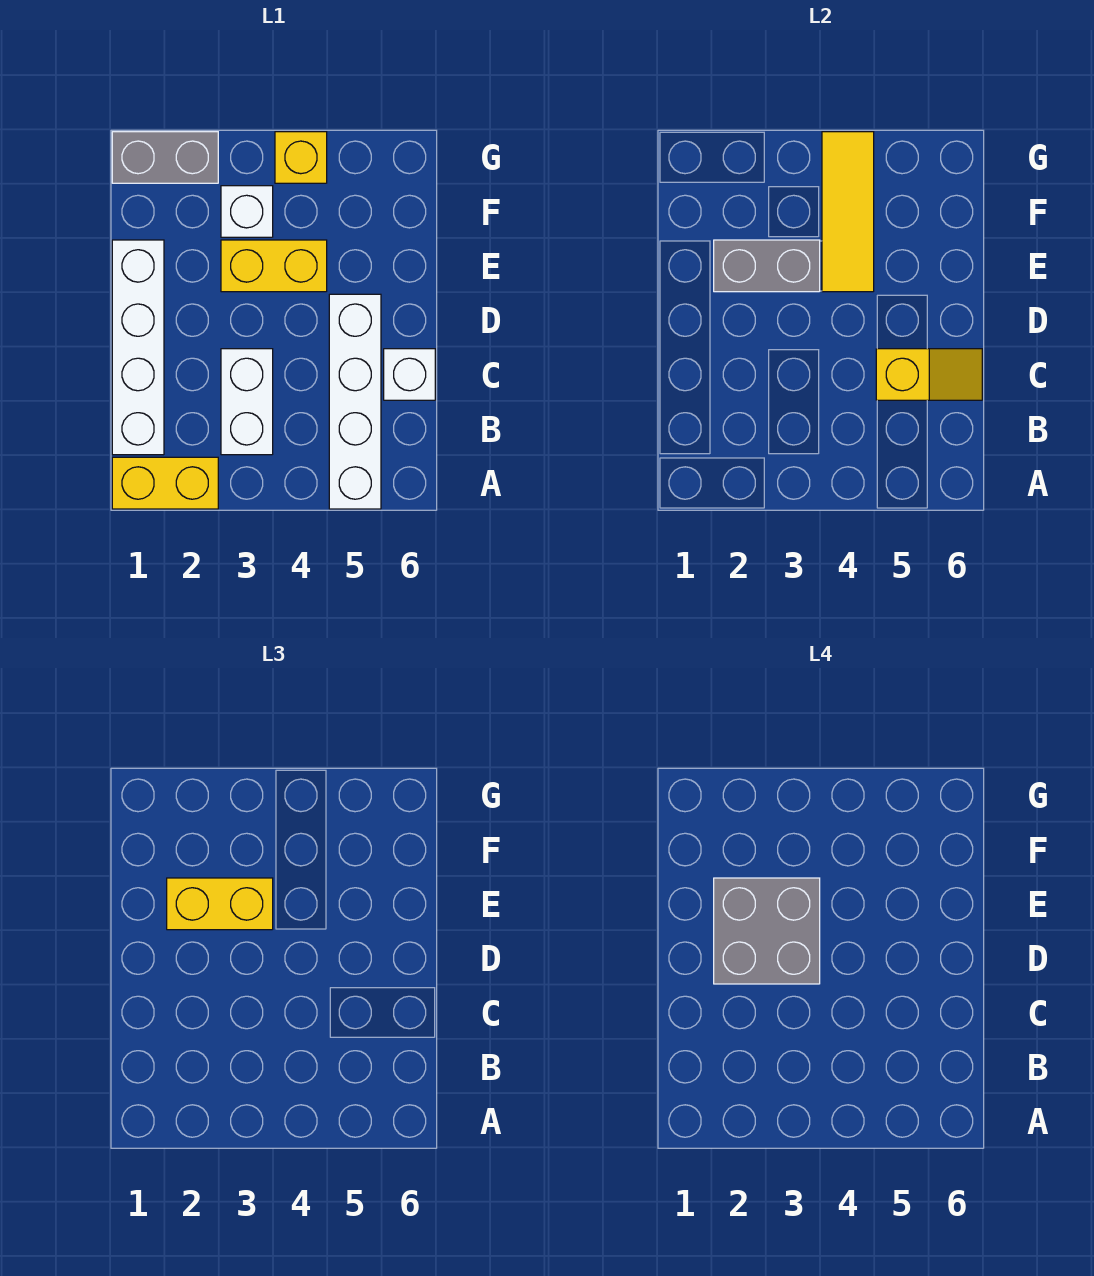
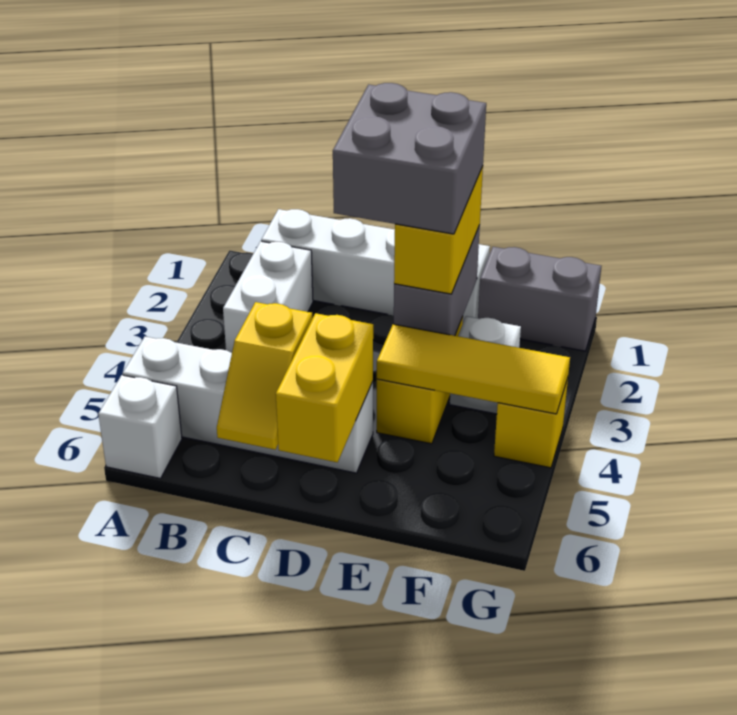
yellow brick A1:A2 level 1 -> yellow brick D5:D6 level 2
white brick B3:C3 level 1 -> white brick B2:B3 level 1
white brick C6 level 1 -> white brick A6 level 1
grey brick G1:G2 level 1 -> grey brick F1:G1 level 1

